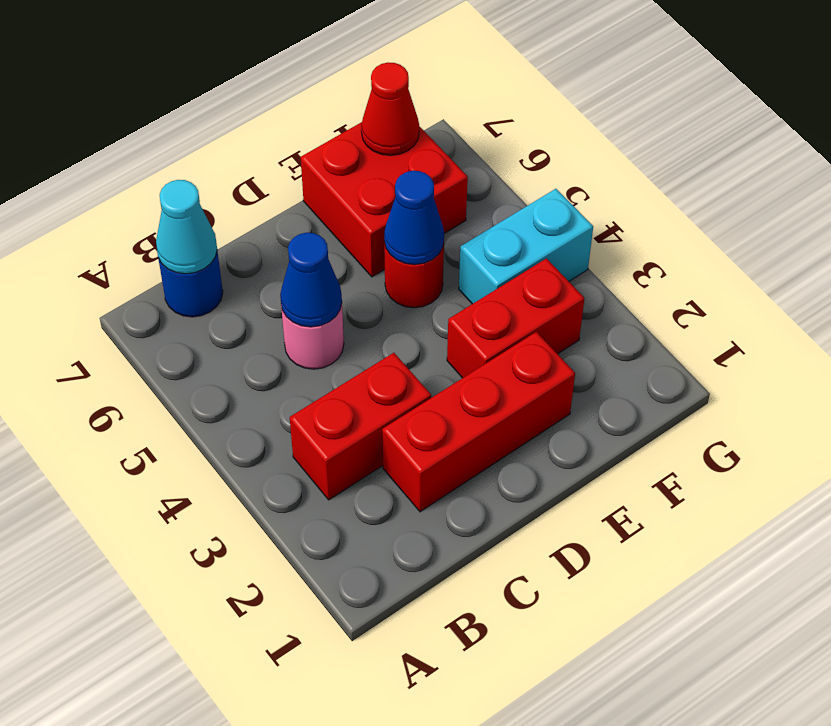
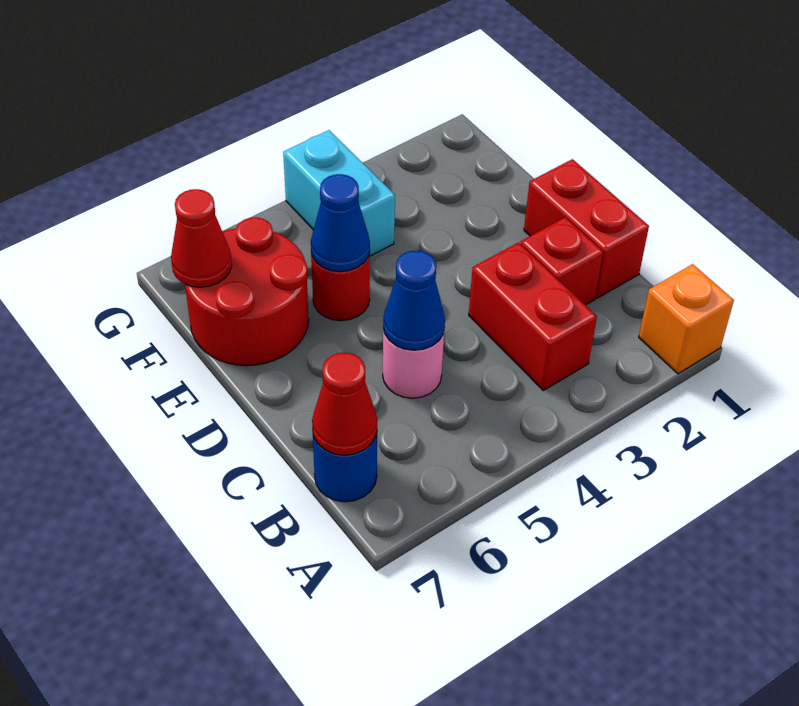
none -> orange brick A1 level 1
cyan cone B7 level 2 -> red cone B7 level 2
red brick C2:E2 level 1 -> red brick C2 level 1
red brick E3:F3 level 1 -> red brick C1:D1 level 1
red brick E6:F7 level 1 -> red round brick E6:F7 level 1

